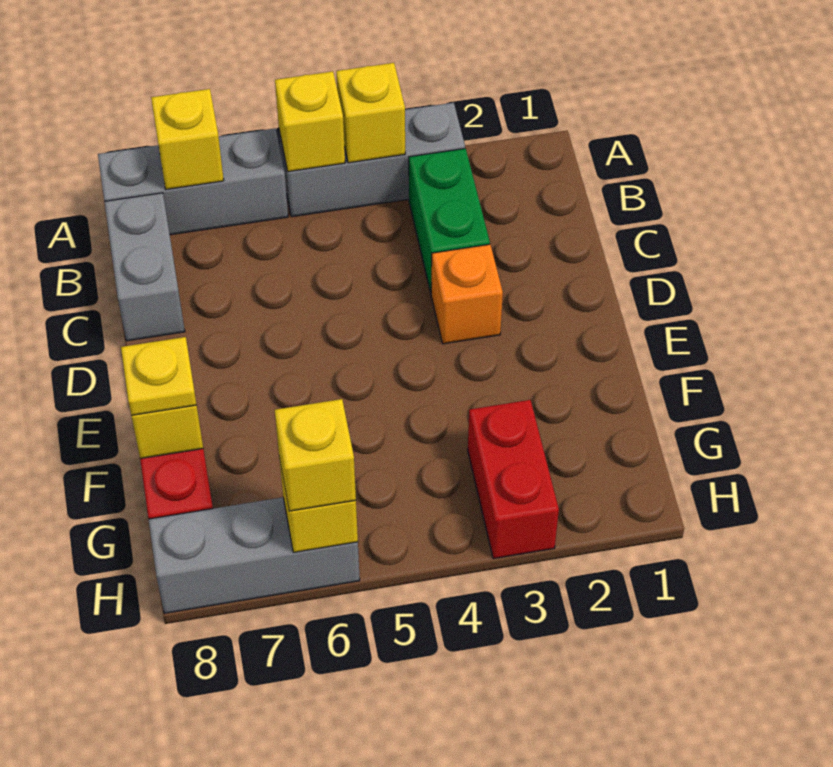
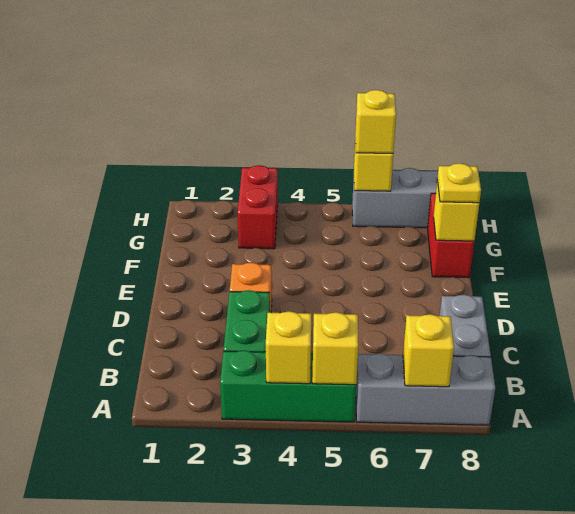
grey brick A3:A5 level 1 -> green brick A3:A5 level 1

